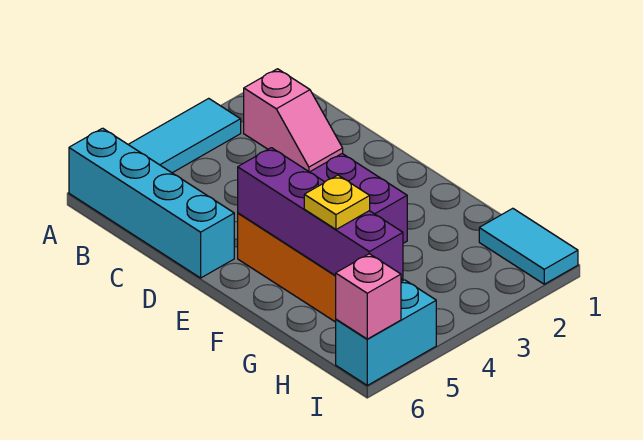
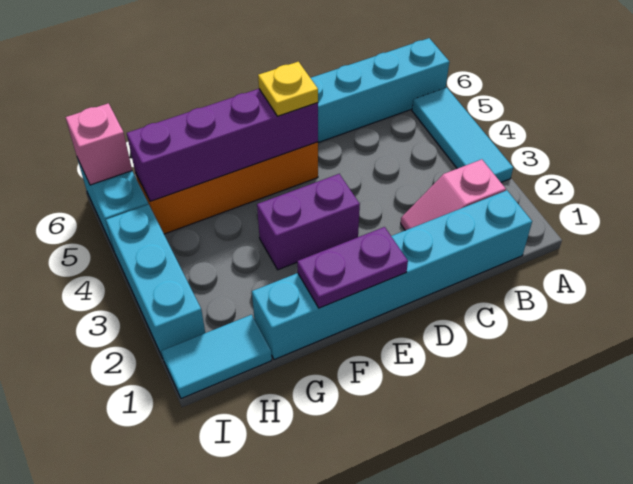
none -> cyan brick B1:G1 level 1
none -> purple plate E1:F1 level 2
yellow plate G5 level 3 -> yellow plate E5 level 3
none -> cyan brick I2:I4 level 1

